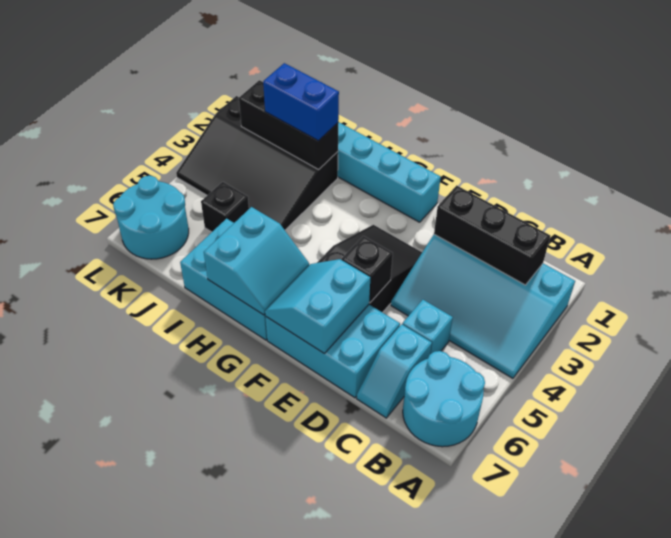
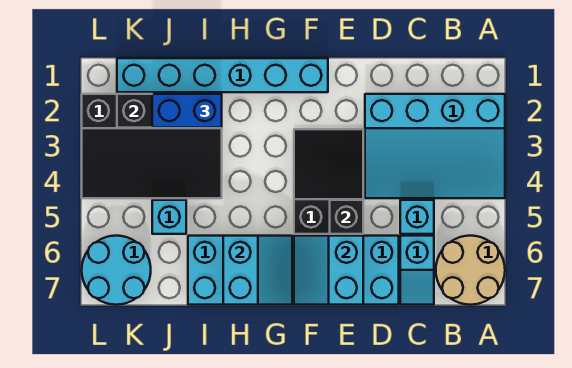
cyan round brick A6:B7 level 1 -> tan round brick A6:B7 level 1
black brick B2:D2 level 2 -> none
black brick J5 level 1 -> cyan brick J5 level 1

